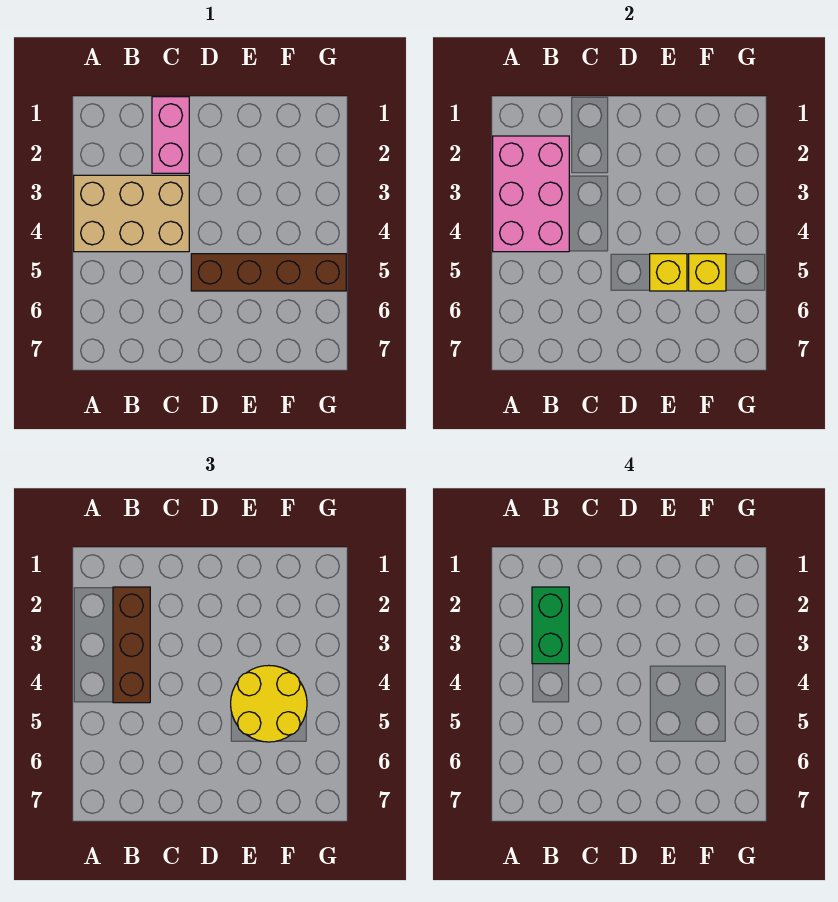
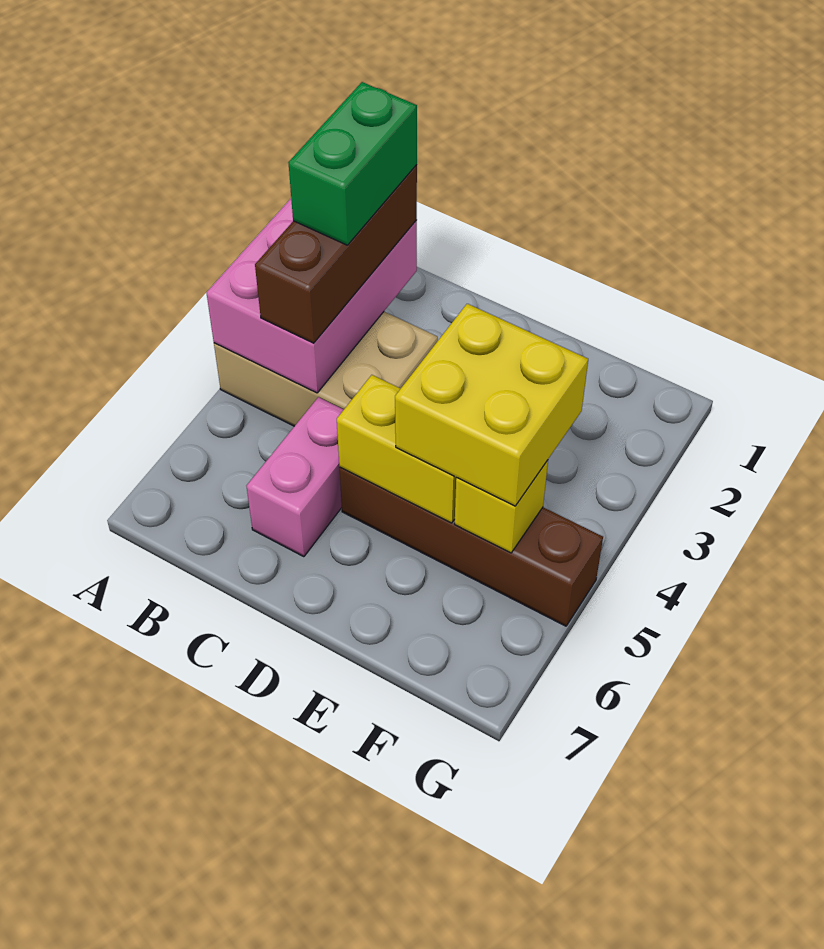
pink brick C1:C2 level 1 -> pink brick C5:C6 level 1
yellow round brick E4:F5 level 3 -> yellow brick E4:F5 level 3
yellow brick E5 level 2 -> yellow brick D5:E5 level 2

